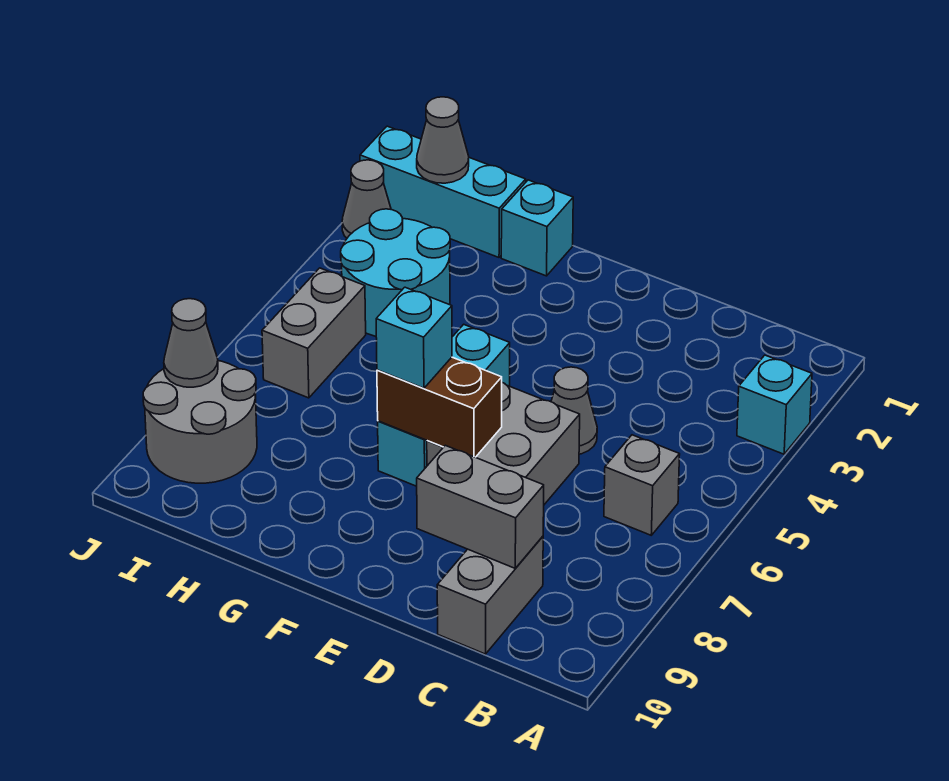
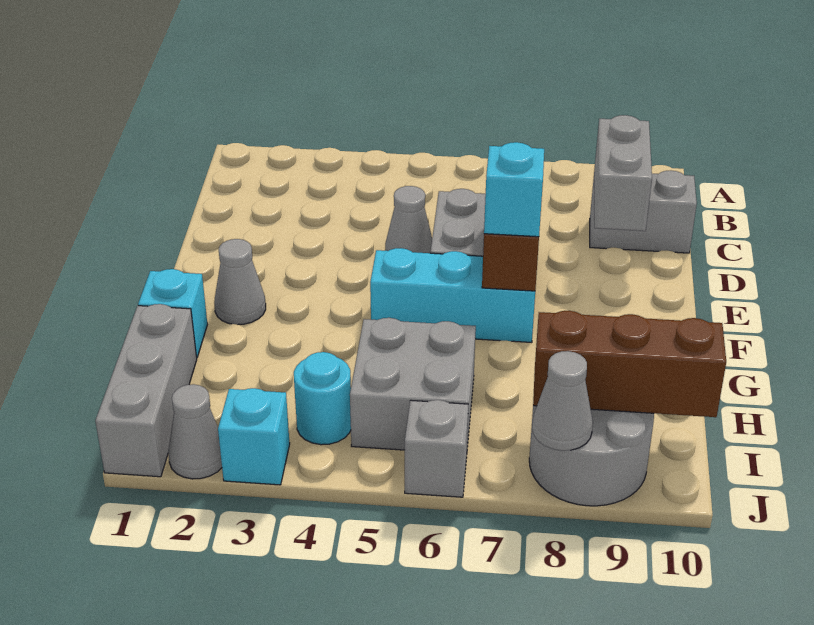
cyan brick A3 level 1 -> cyan brick J3 level 1
grey brick B6 level 1 -> grey brick J6 level 1
cyan brick H1:J1 level 1 -> grey brick H1:J1 level 1
cyan round brick H3:I4 level 1 -> cyan round brick I4 level 1
grey cone I1 level 2 -> grey cone F2 level 1
grey brick I5:I6 level 1 -> grey brick H5:I6 level 1
none -> brown brick I8:I10 level 2

